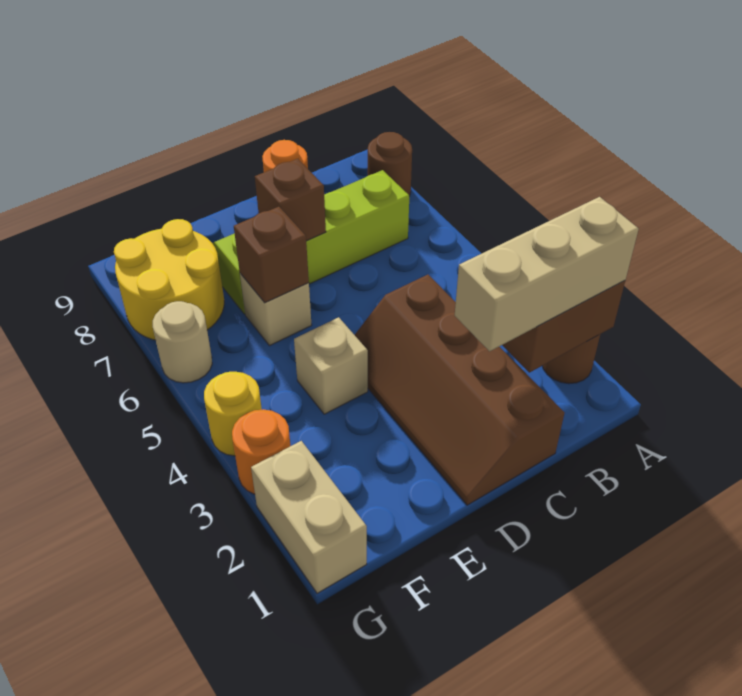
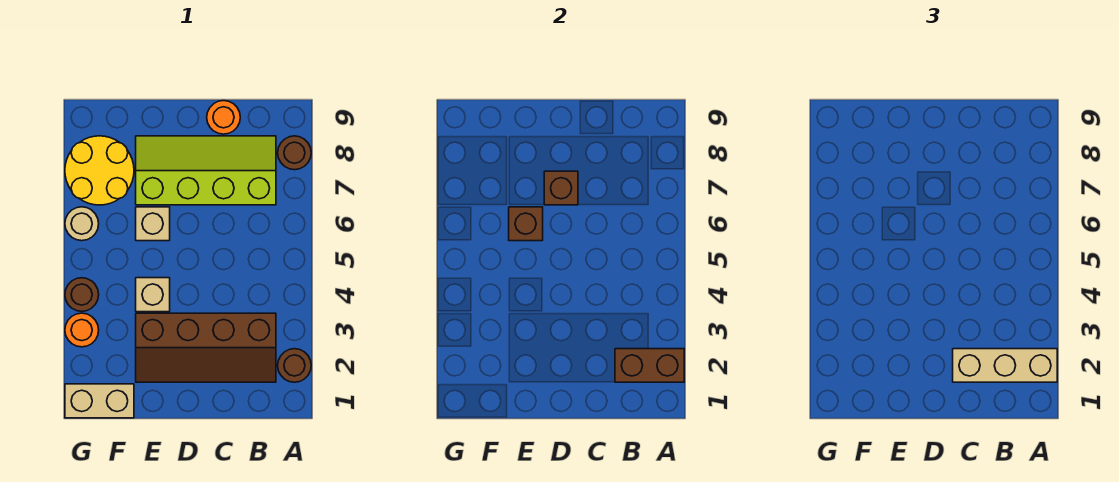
brown slope C1:D4 level 1 top C -> brown slope B2:E3 level 1 top 3
tan brick G1:G2 level 1 -> tan brick F1:G1 level 1
yellow round brick G4 level 1 -> brown round brick G4 level 1

